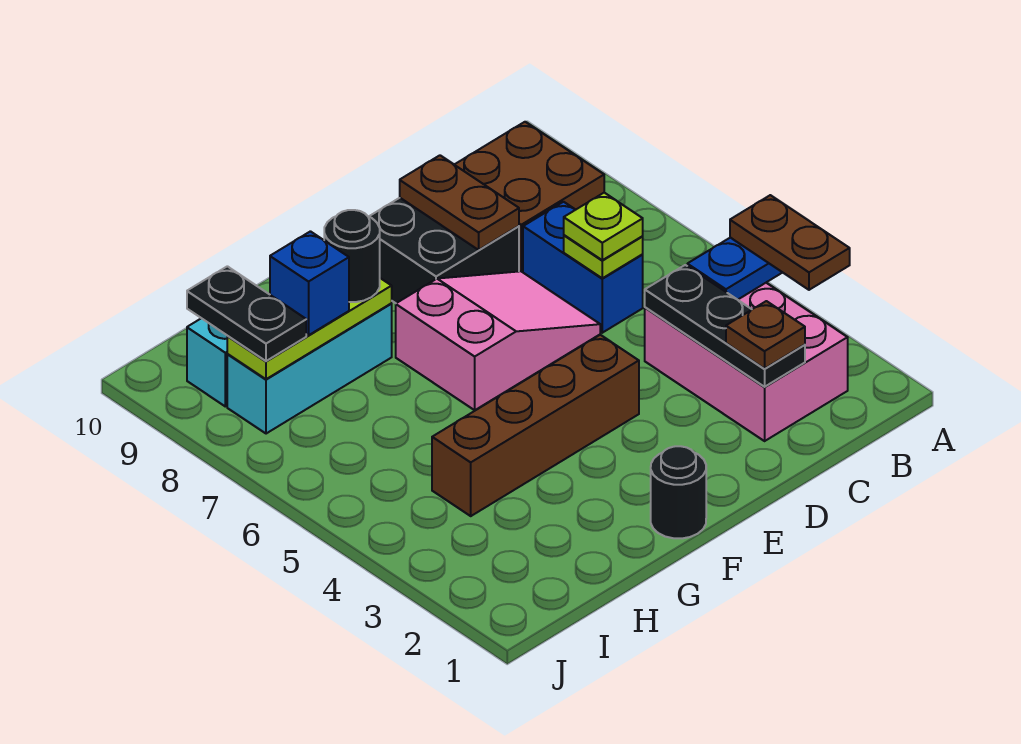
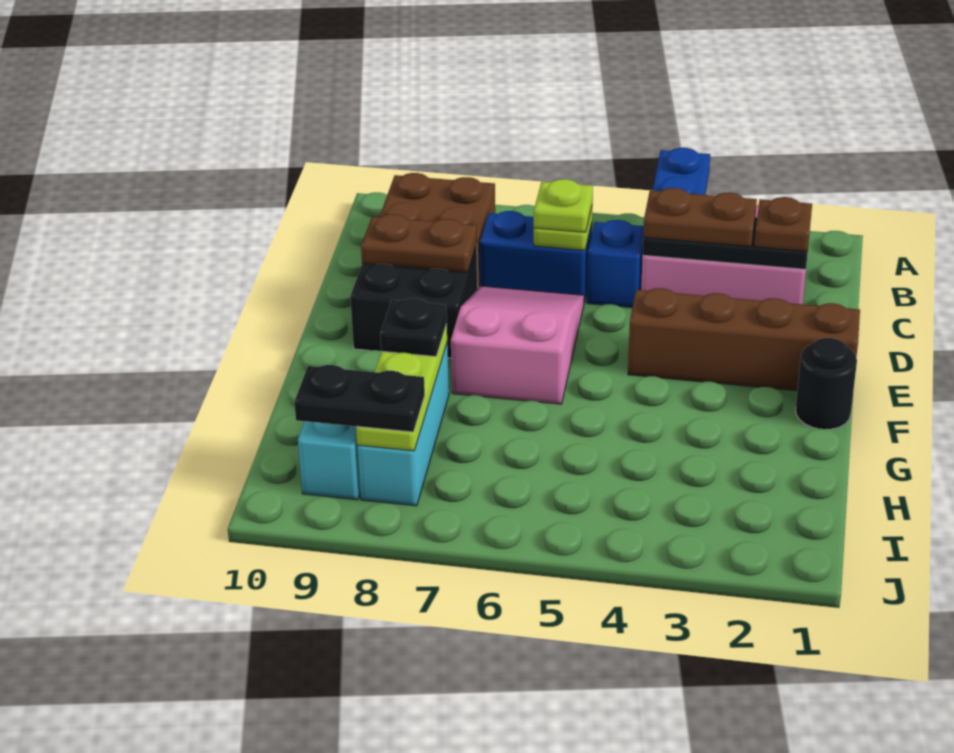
brown plate A3:A4 level 3 -> brown plate C3:C4 level 3
brown brick E4:H4 level 1 -> brown brick E1:E4 level 1
black round brick G8 level 3 -> black plate G8 level 3
blue brick H8 level 3 -> blue brick C5 level 1

